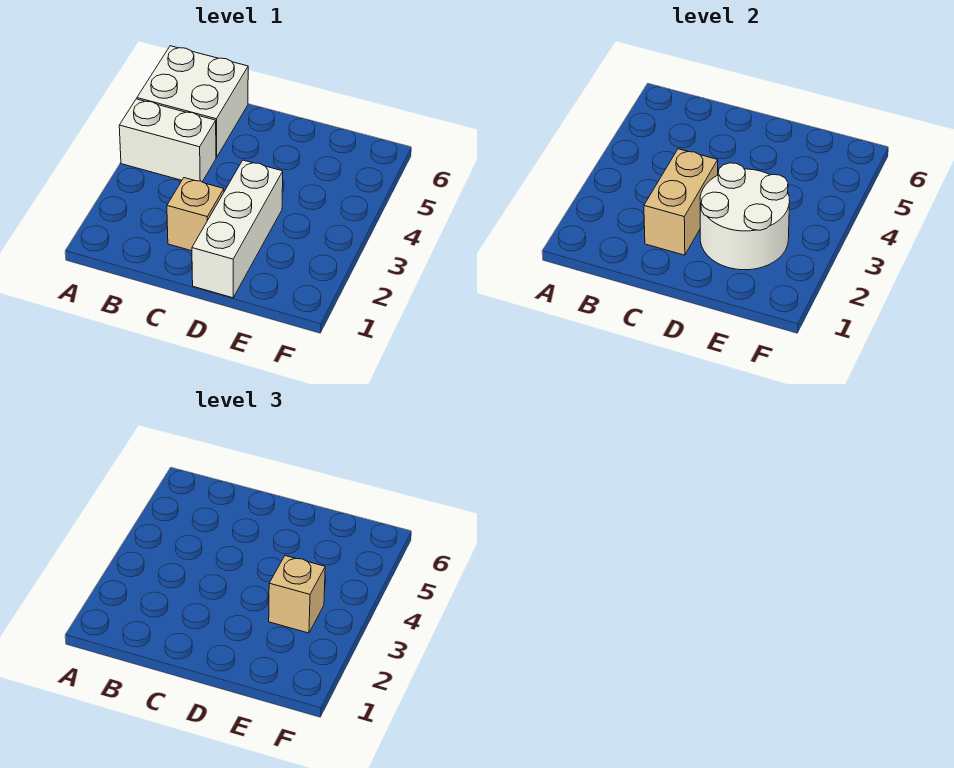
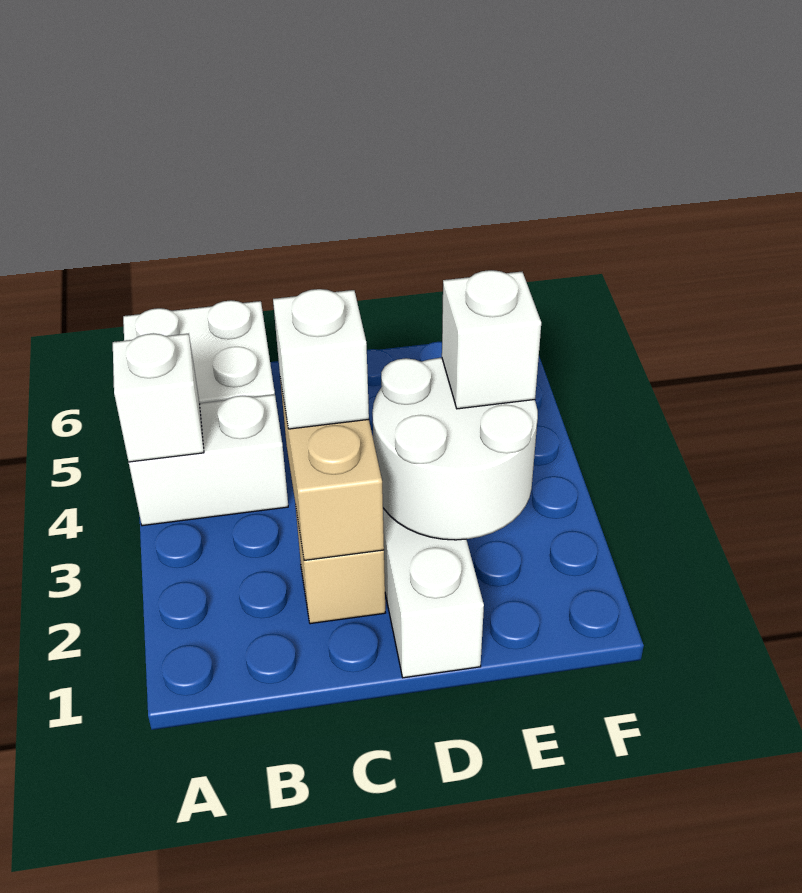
none -> white brick A4 level 2
none -> white brick C3 level 3
tan brick E3 level 3 -> white brick E3 level 3

